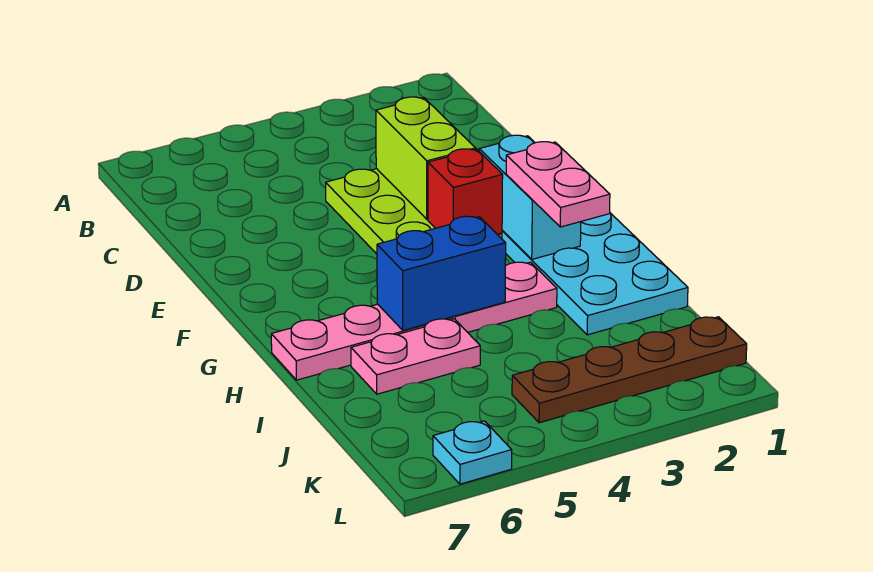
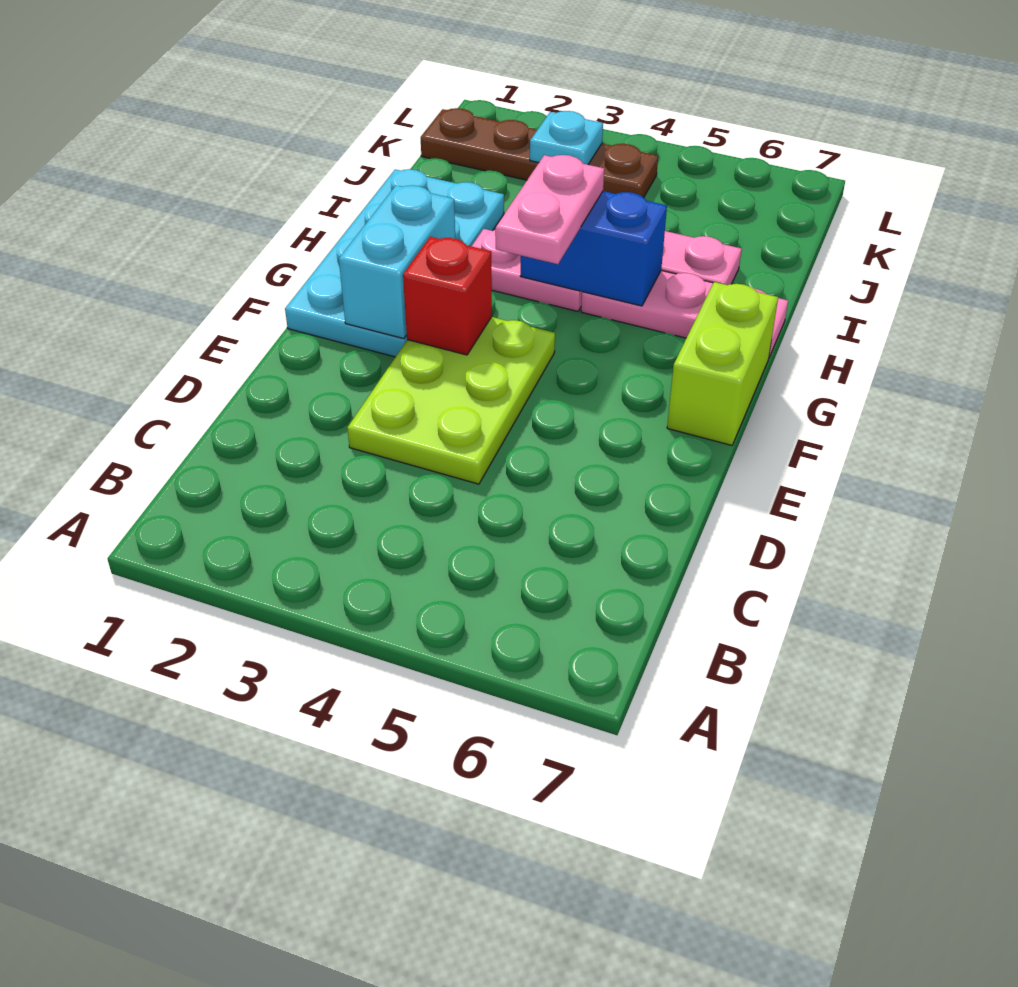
lime brick D3:E3 level 2 -> lime brick F7:G7 level 1
pink plate G2:H2 level 3 -> pink plate G4:H4 level 3
cyan plate L6 level 1 -> cyan plate K3 level 2

